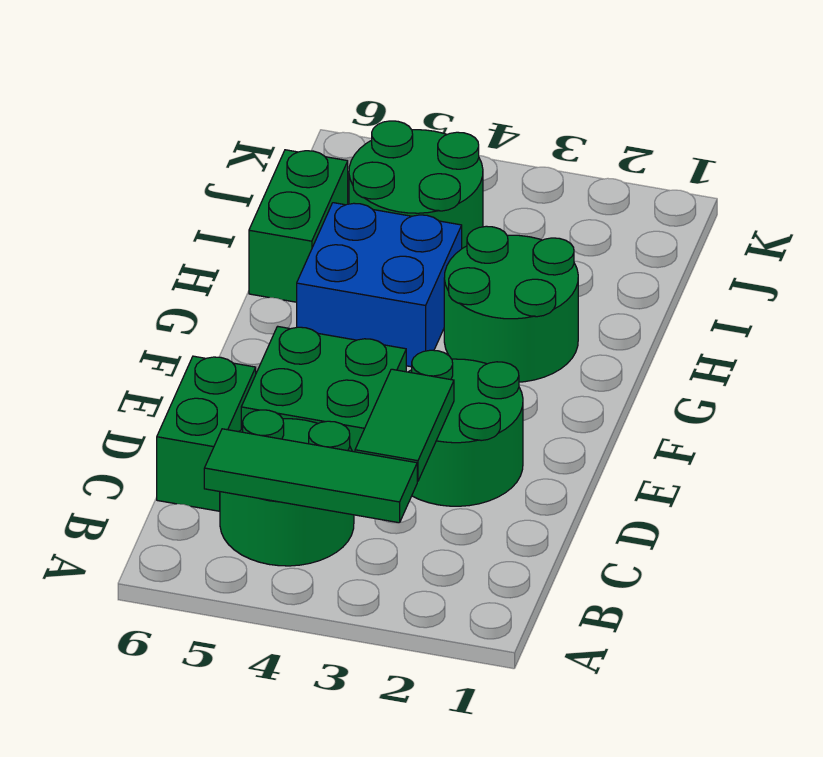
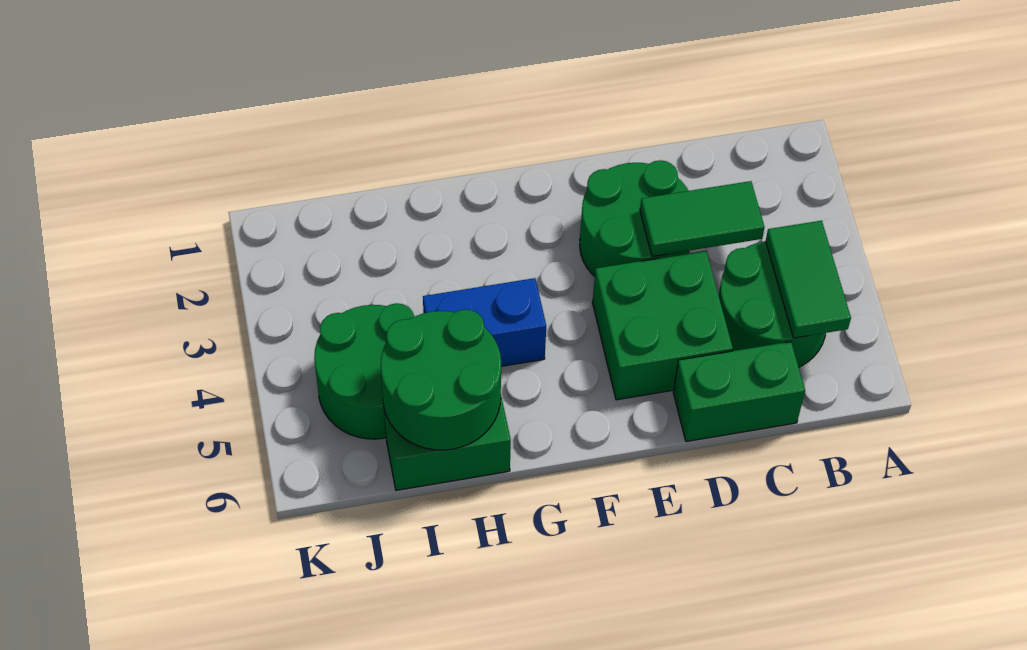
green tile B3:B5 level 2 -> green tile B4:B5 level 2
green round brick G2:H3 level 1 -> green round brick H5:I6 level 2
blue brick G4:H5 level 1 -> blue brick G4:H4 level 1

